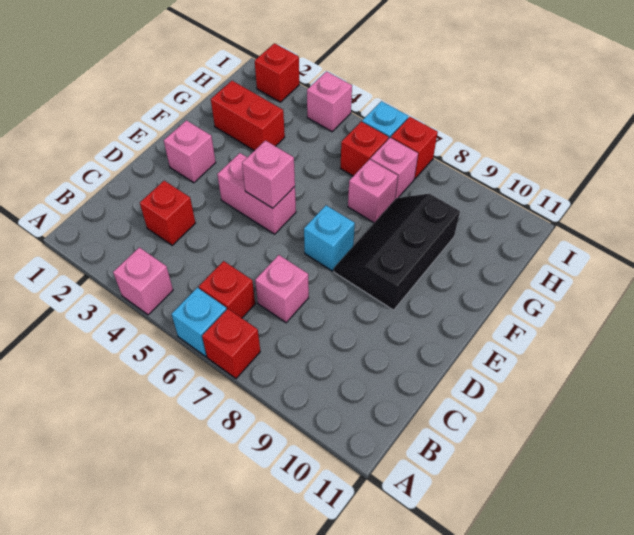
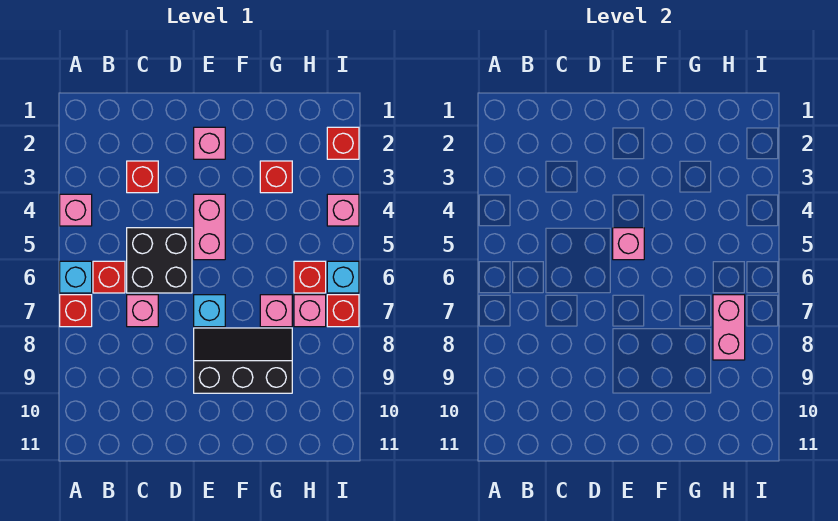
none -> black brick C5:D6 level 1
red brick G2:G3 level 1 -> red brick G3 level 1
none -> pink brick H7:H8 level 2

